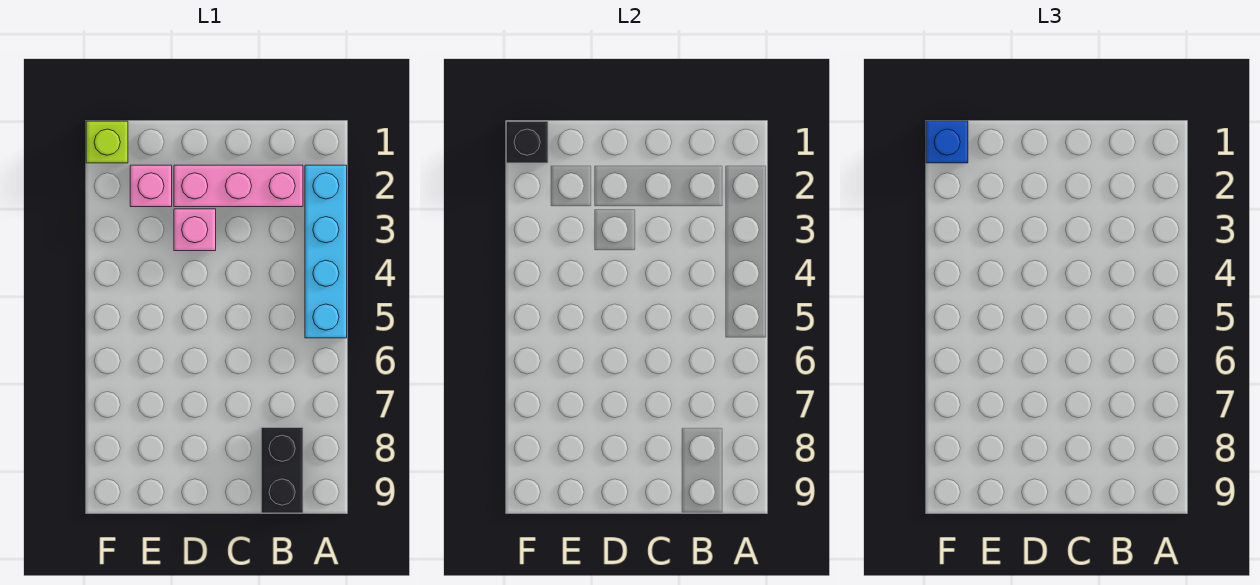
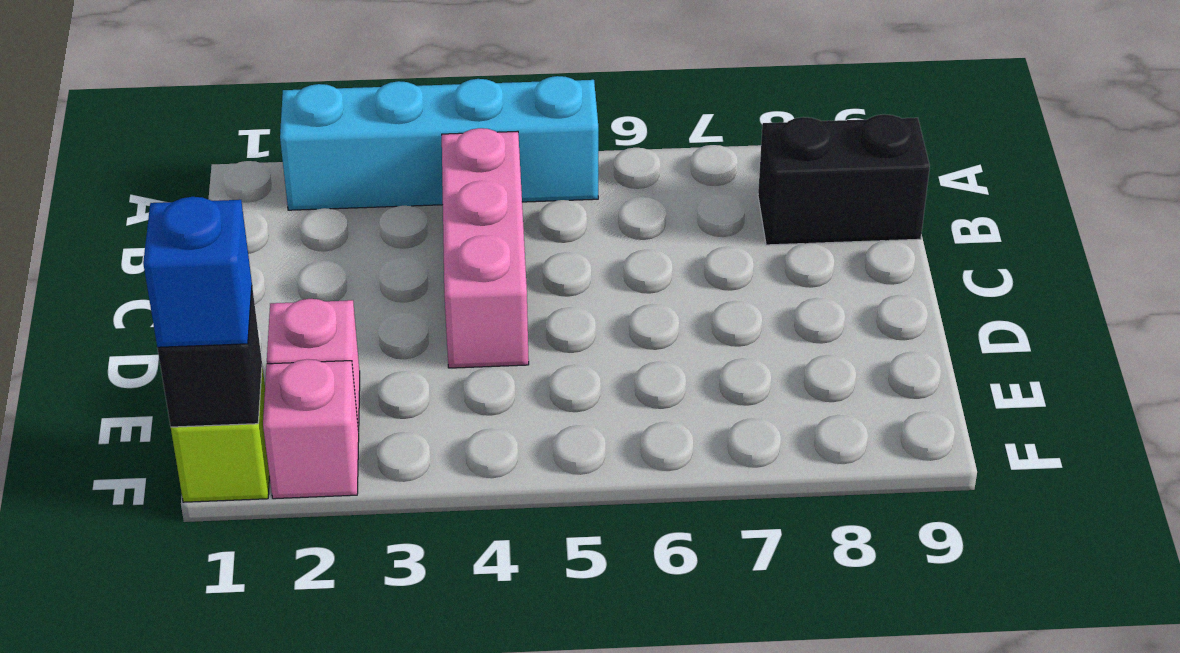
pink brick B2:D2 level 1 -> pink brick B4:D4 level 1
pink brick D3 level 1 -> pink brick F2 level 1

